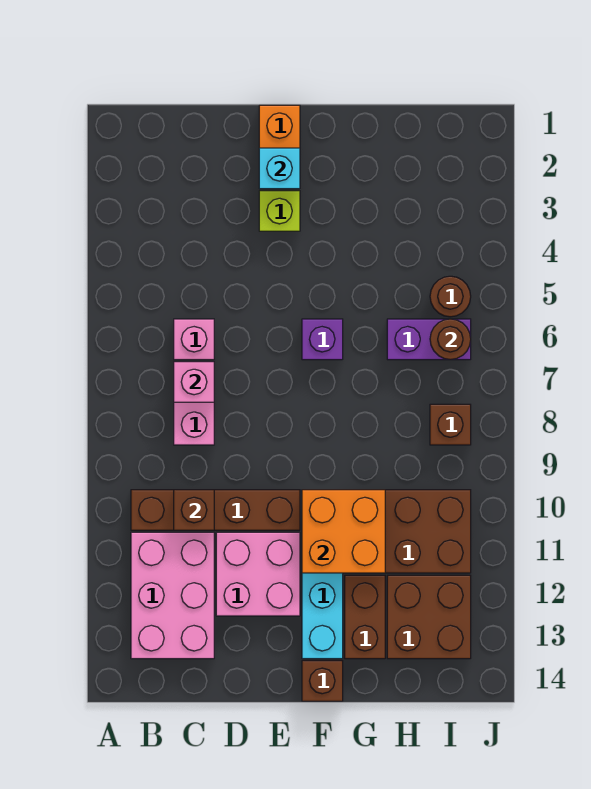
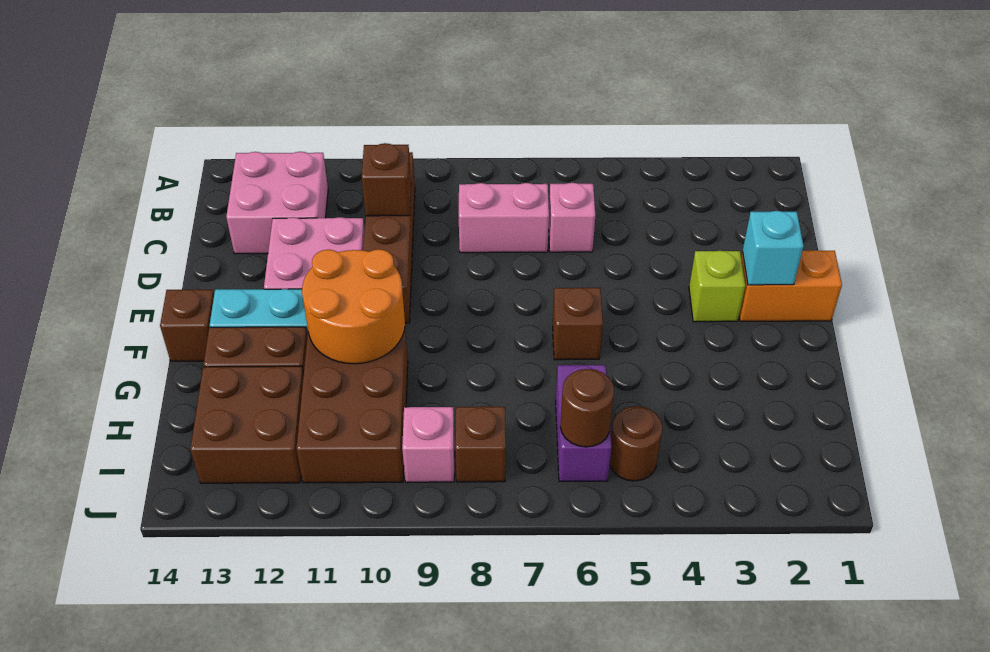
pink brick B11:C13 level 1 -> pink brick B12:C13 level 1
pink brick C7 level 2 -> pink brick I9 level 1
purple brick F6 level 1 -> brown brick F6 level 1
orange brick F10:G11 level 2 -> orange round brick F10:G11 level 2

